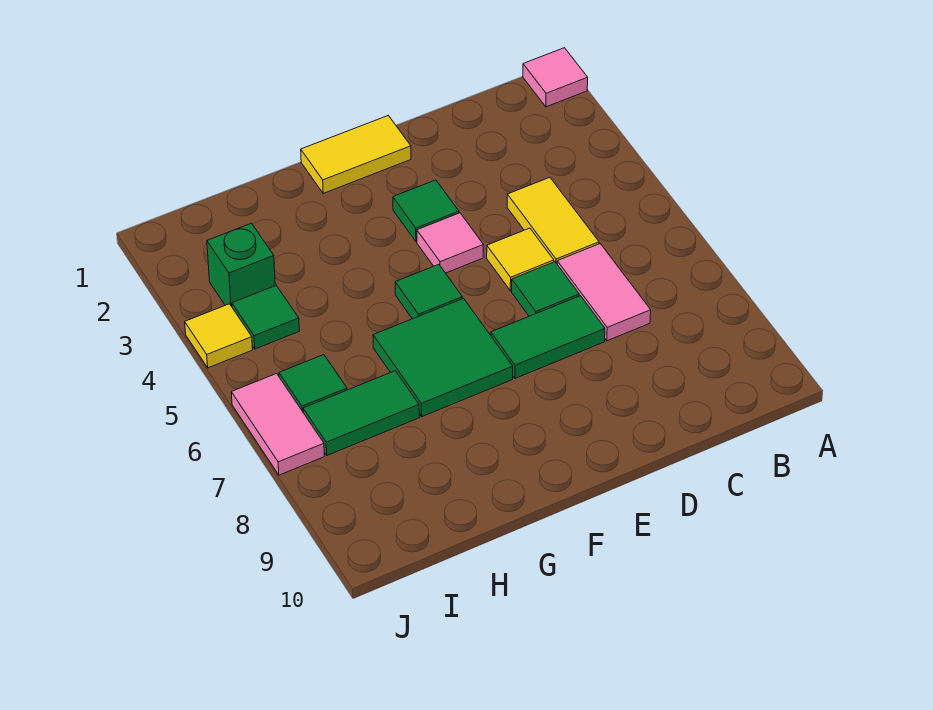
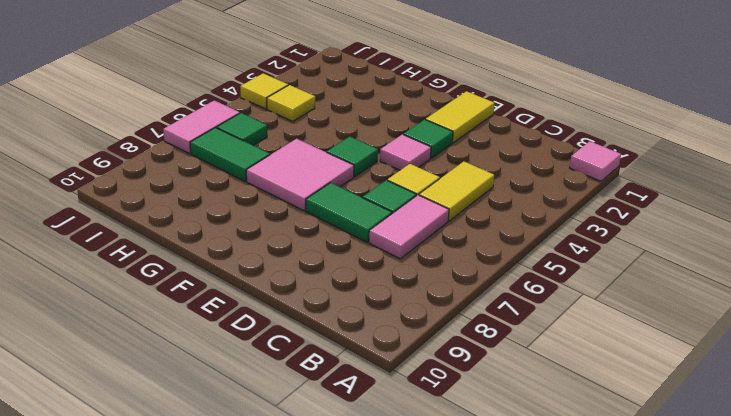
yellow tile E1:F1 level 1 -> yellow tile E1:E2 level 1
green tile F6:G7 level 1 -> pink tile F6:G7 level 1
green brick I3 level 1 -> none
green tile I4 level 1 -> yellow tile I4 level 1

